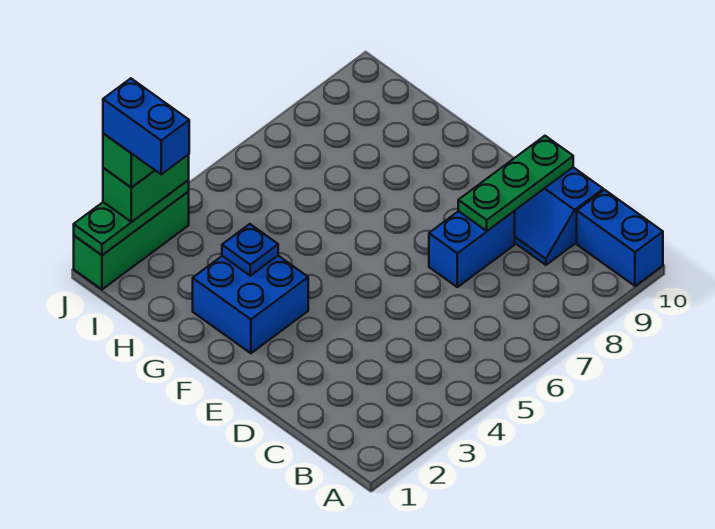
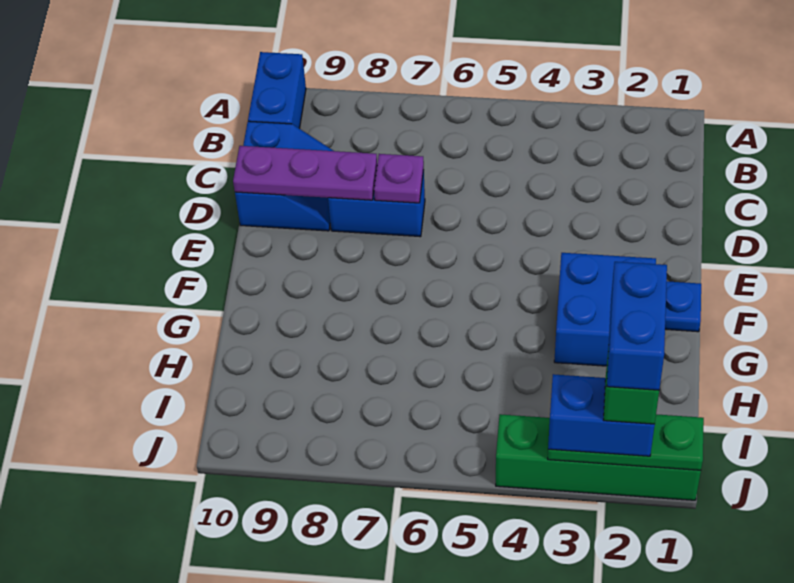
none -> purple plate D7 level 2
green plate D8:D10 level 2 -> purple plate D8:D10 level 2
blue plate G3 level 2 -> blue plate F1 level 1
green brick J1:J3 level 1 -> green brick J1:J4 level 1
green brick J2:J3 level 3 -> blue brick J2:J3 level 3

